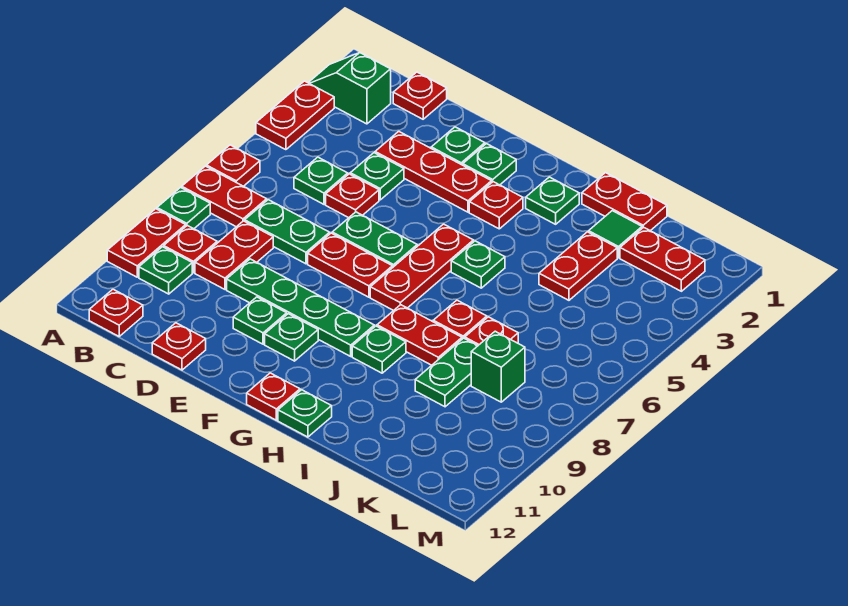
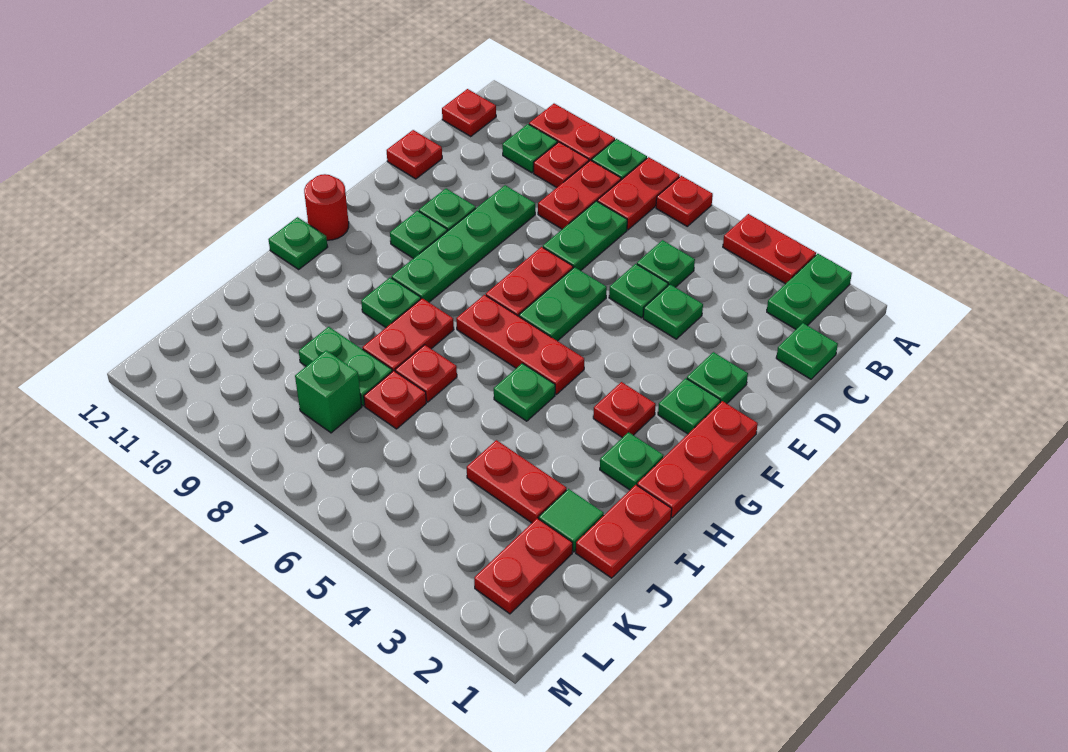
green slope A2:B2 level 1 top B -> green plate A2:B2 level 1
red plate C1 level 1 -> green plate C1 level 1
red plate C8:C9 level 1 -> red plate B8:C8 level 1
red plate D3:F3 level 1 -> red plate F1:H1 level 1
red plate D5 level 1 -> green plate D5 level 1
red plate G12 level 1 -> red round brick G12 level 1

